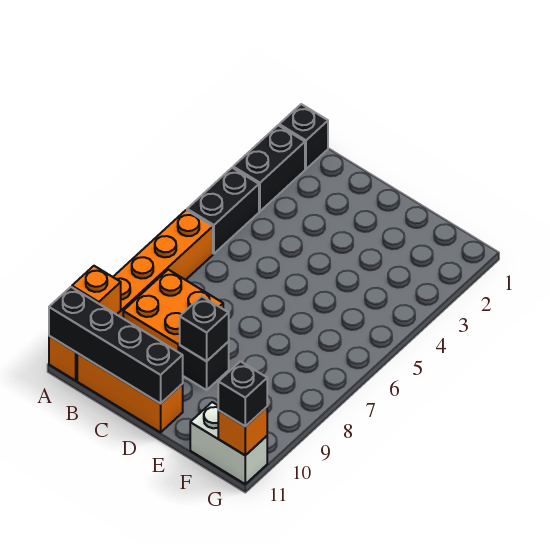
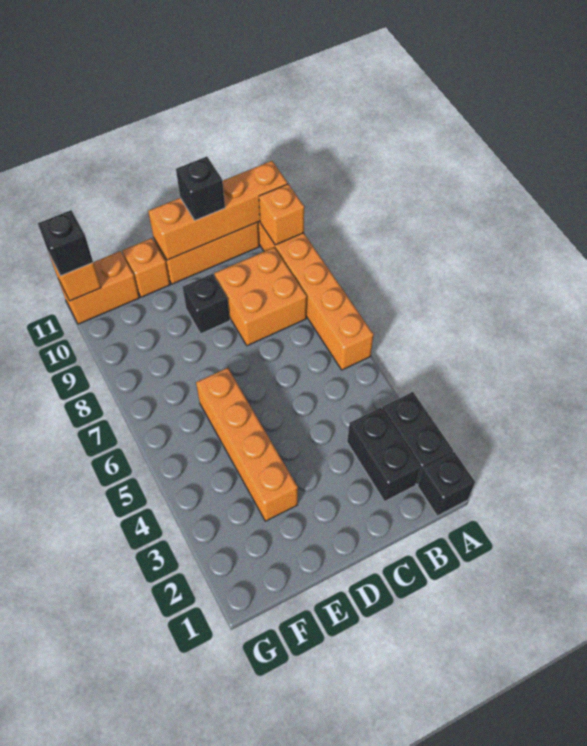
black brick A4:A5 level 1 -> black brick B2:B3 level 1
black brick A11:D11 level 2 -> orange brick A11:D11 level 2
black brick D9 level 2 -> black brick C11 level 3
none -> orange brick E3:E6 level 1
none -> orange brick E11 level 1
white brick F11:G11 level 1 -> orange brick F11:G11 level 1

